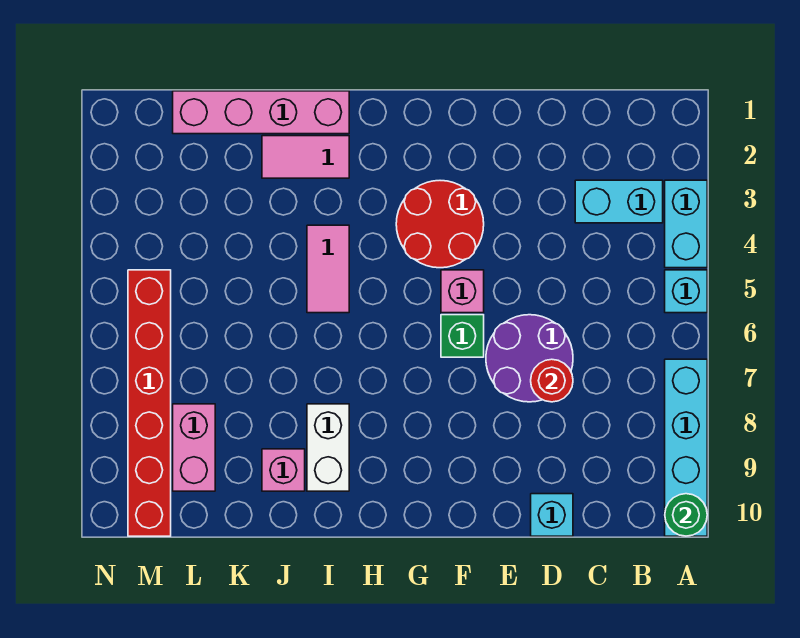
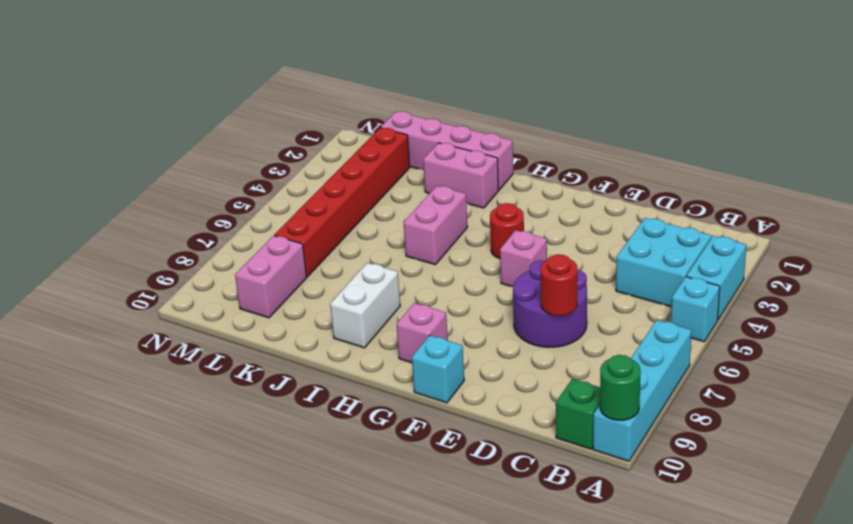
cyan brick B3:C3 level 1 -> cyan brick B3:C4 level 1
cyan brick D10 level 1 -> cyan brick F10 level 1
red round brick F3:G4 level 1 -> red round brick G4 level 1
green brick F6 level 1 -> green brick B10 level 1
pink tile I2:J2 level 1 -> pink brick I2:J2 level 1
pink tile I4:I5 level 1 -> pink brick I4:I5 level 1
pink brick J9 level 1 -> pink brick G9 level 1
red brick M5:M10 level 1 -> red brick L2:L7 level 1

